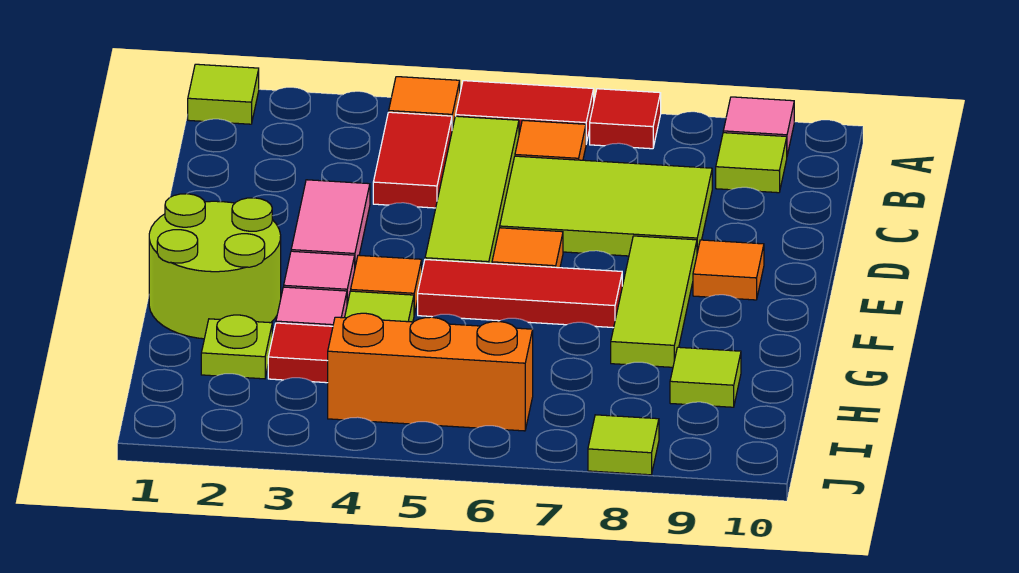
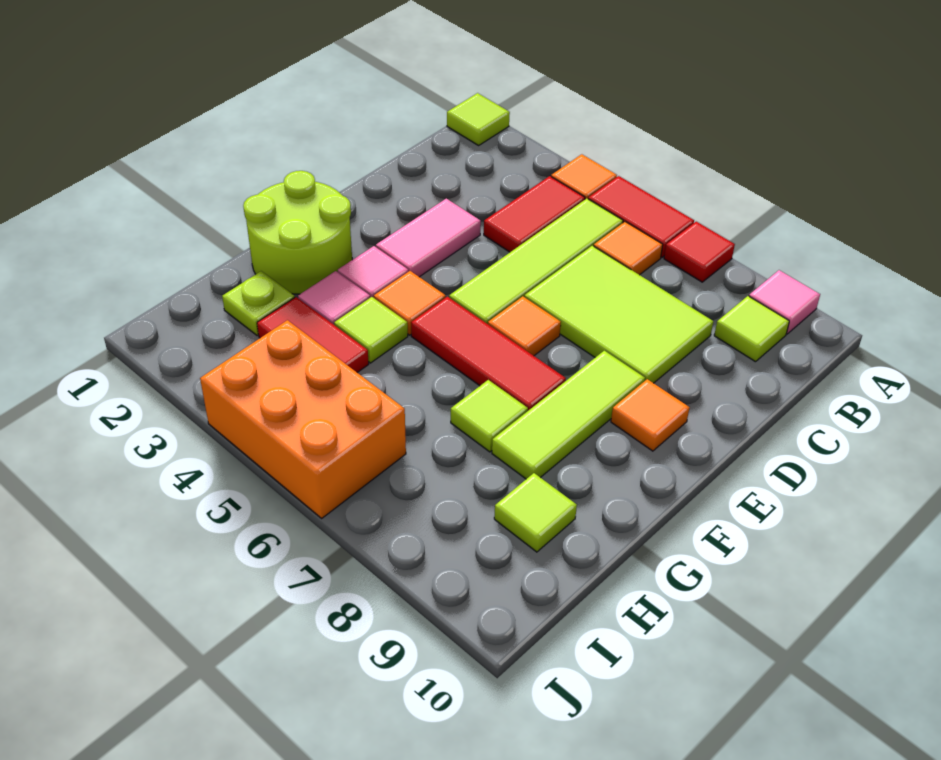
orange brick I4:I6 level 1 -> orange brick I4:J6 level 1
lime tile J8 level 1 -> lime tile G7 level 1

